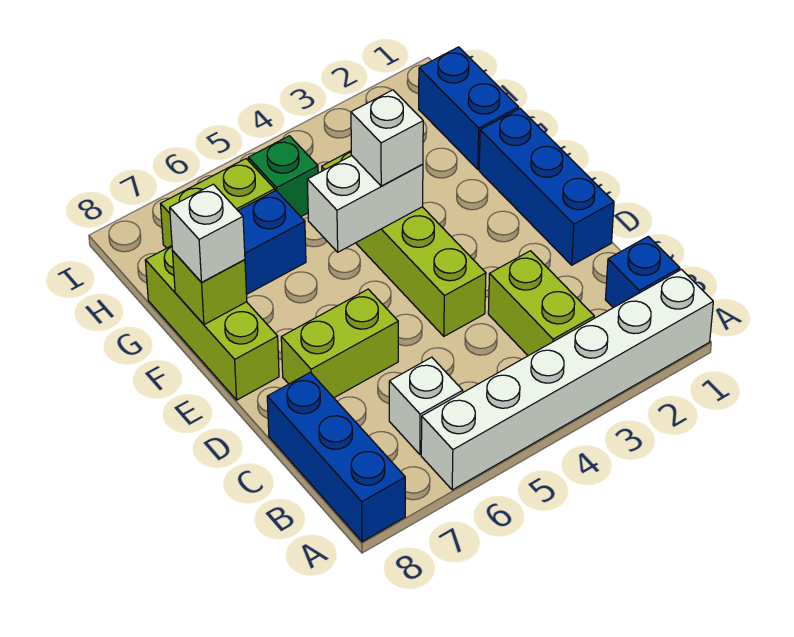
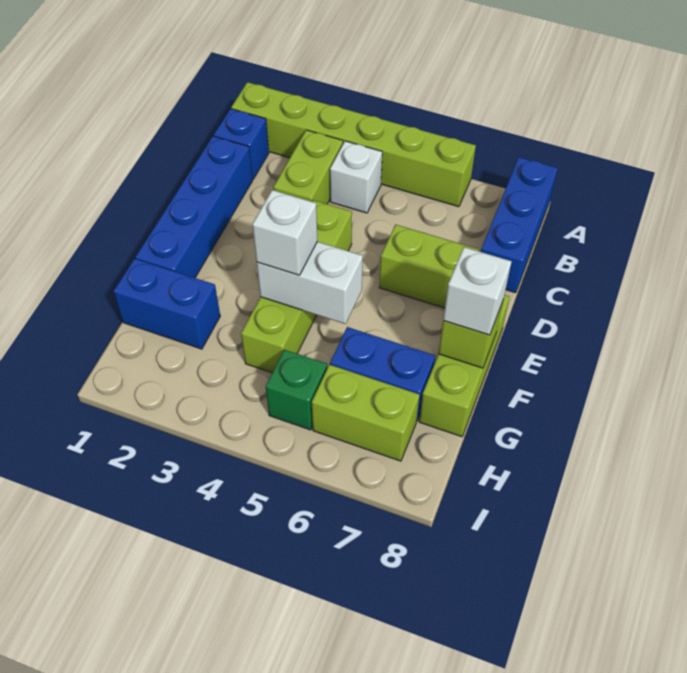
white brick A1:A6 level 1 -> lime brick A1:A6 level 1
white brick B6 level 1 -> white brick B4 level 1
blue brick D1:F1 level 1 -> blue brick C1:F1 level 1
blue brick G1:H1 level 1 -> blue brick G1:G2 level 1

